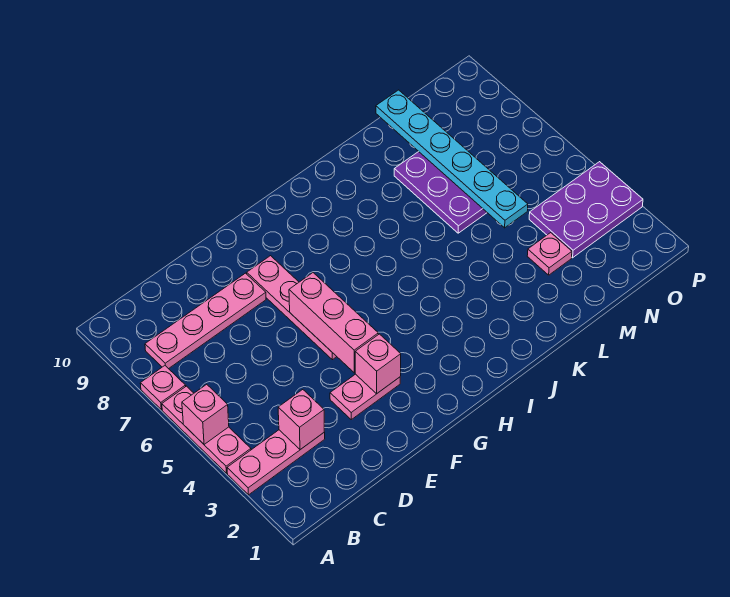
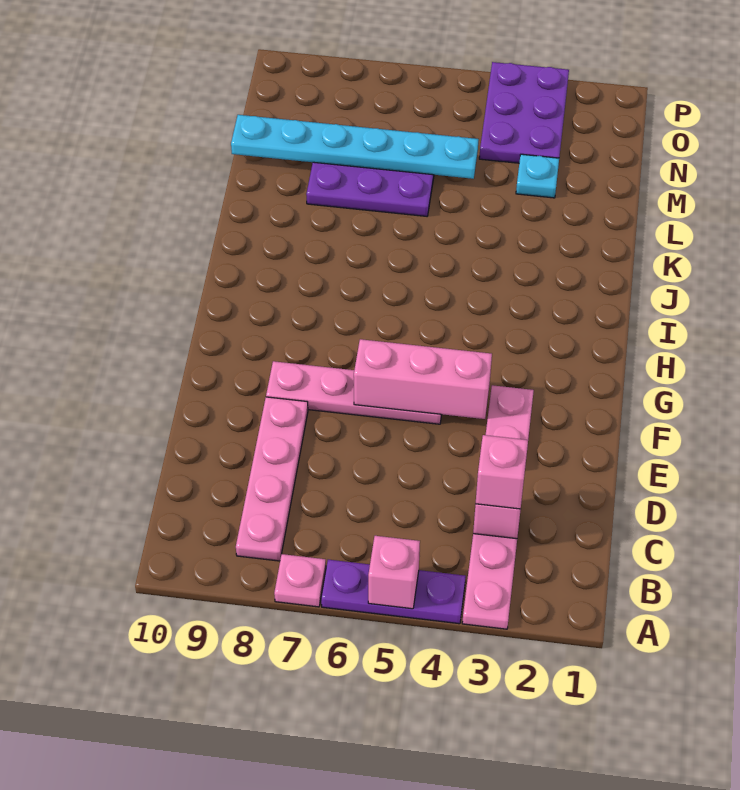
pink plate A4:A6 level 1 -> purple plate A4:A6 level 1
pink brick F3 level 2 -> pink brick C3 level 3
pink plate M3 level 1 -> cyan plate M3 level 1

